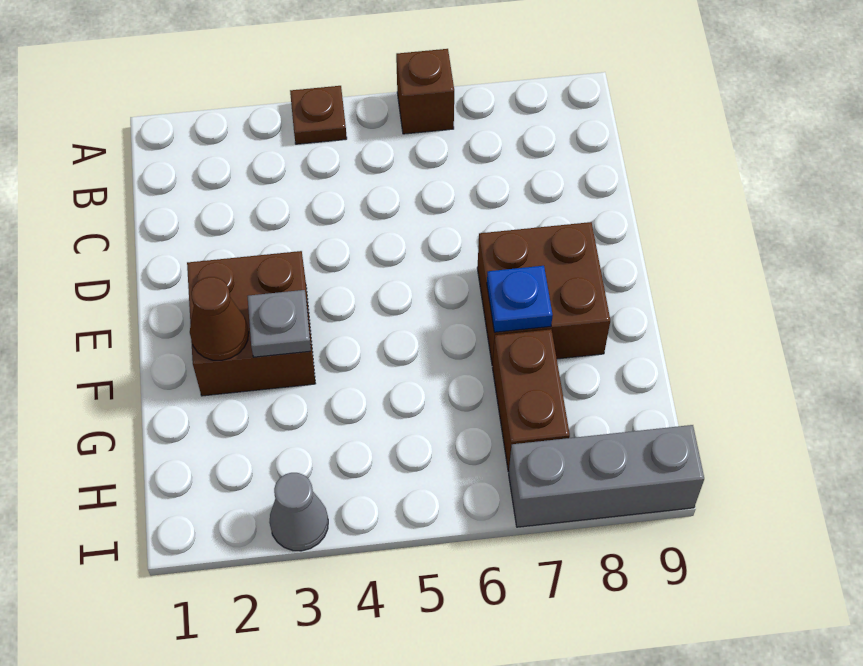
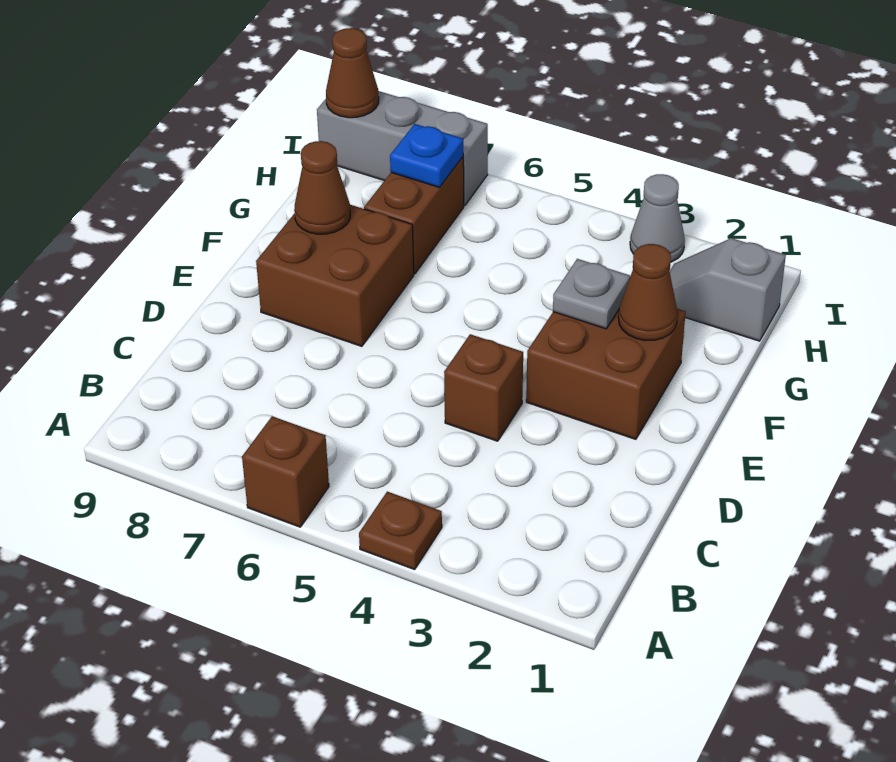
none -> brown brick D4 level 1
blue plate F7 level 2 -> blue plate H7 level 2
none -> brown cone F8 level 2
none -> grey slope H1:H2 level 1 top 1
none -> brown cone I9 level 2

